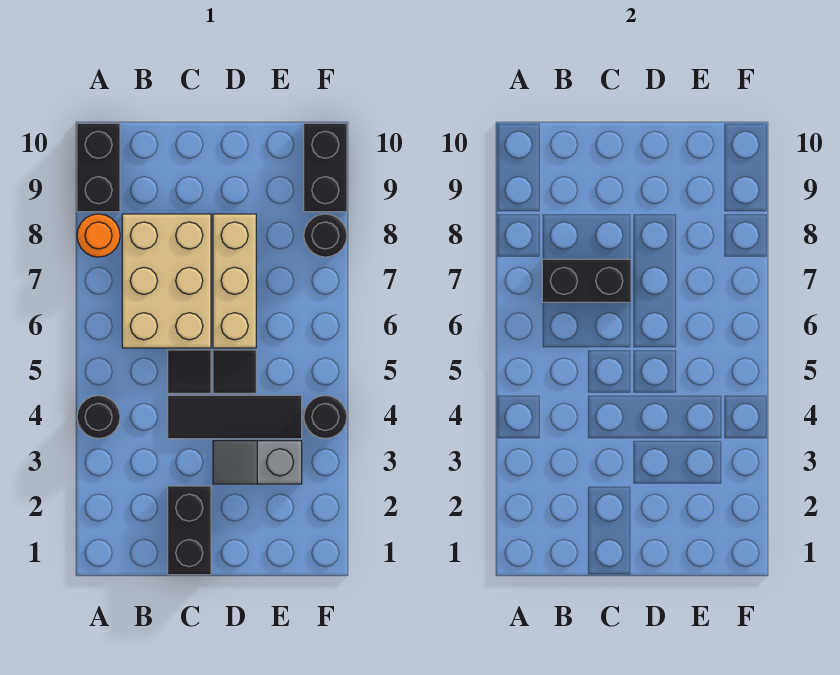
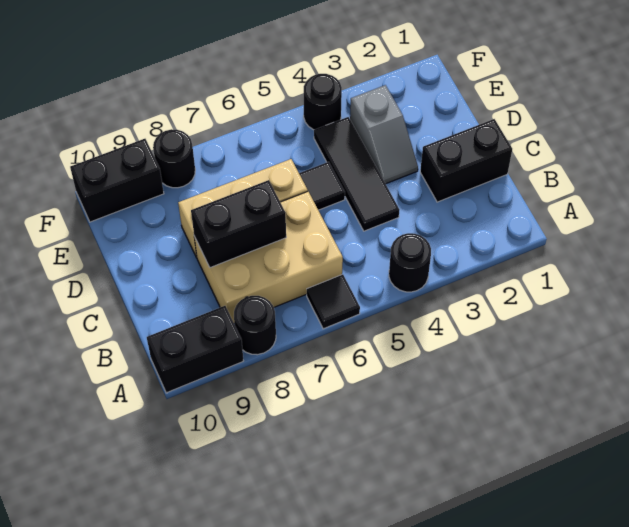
orange round brick A8 level 1 -> black round brick A8 level 1
black brick B7:C7 level 2 -> black brick C7:C8 level 2
black tile C5 level 1 -> black tile A6 level 1

